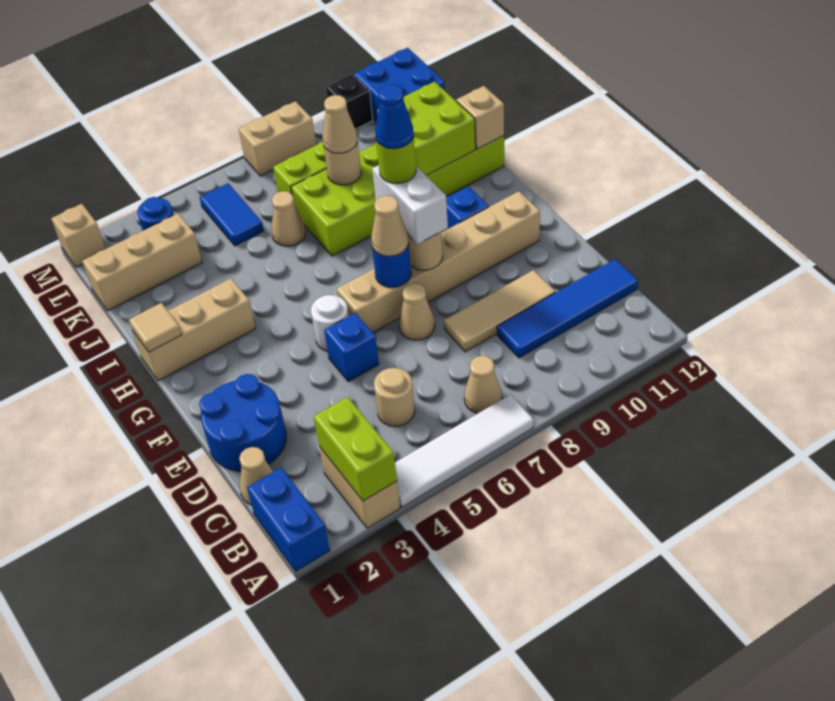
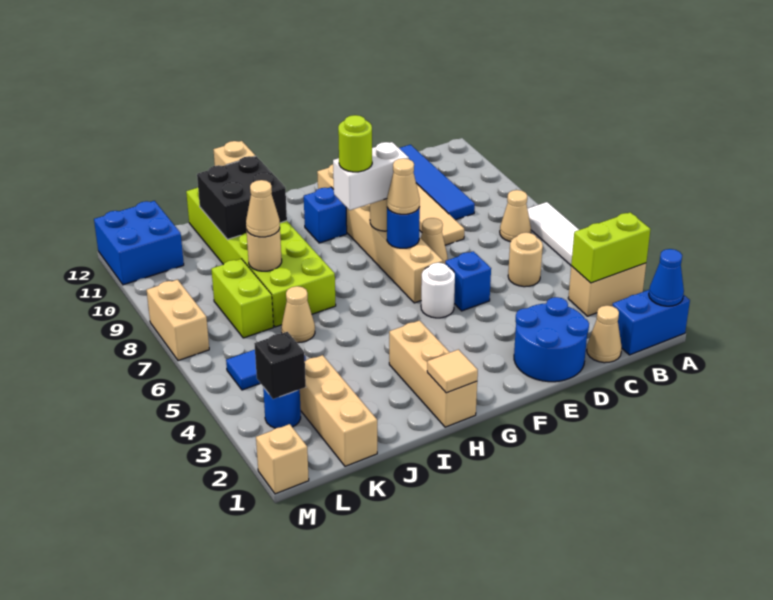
blue cone G8 level 5 -> blue cone A1 level 2
lime brick I10:J11 level 2 -> black brick I10:J11 level 2
black brick M10 level 1 -> black brick L3 level 2

